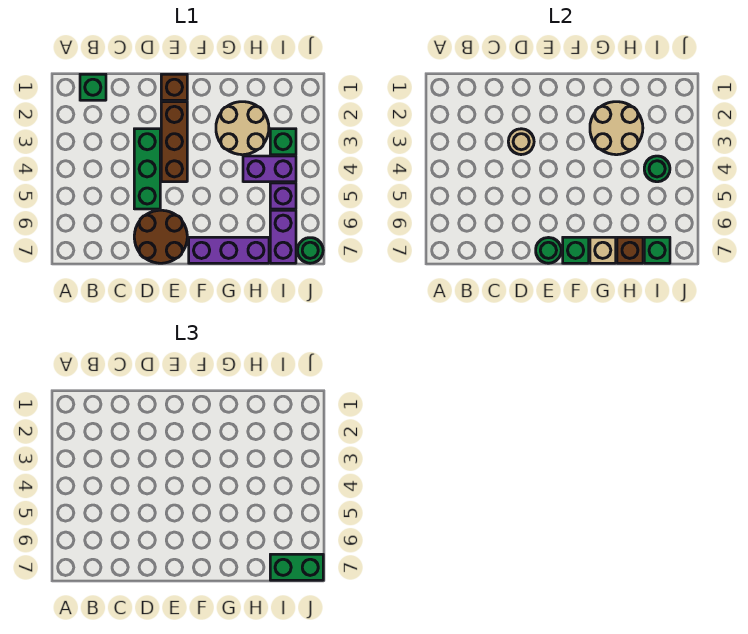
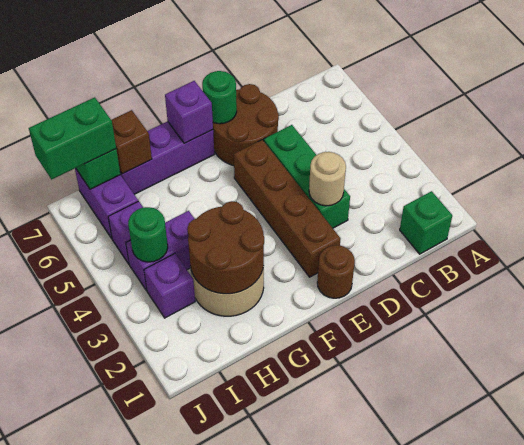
brown brick E1 level 1 -> brown round brick E1 level 1
brown brick E2:E4 level 1 -> brown brick E2:E5 level 1
green brick F7 level 2 -> purple brick F7 level 2
tan round brick G2:H3 level 2 -> brown round brick G2:H3 level 2
tan brick G7 level 2 -> none
green brick I3 level 1 -> purple brick I3 level 1
green round brick J7 level 1 -> none

